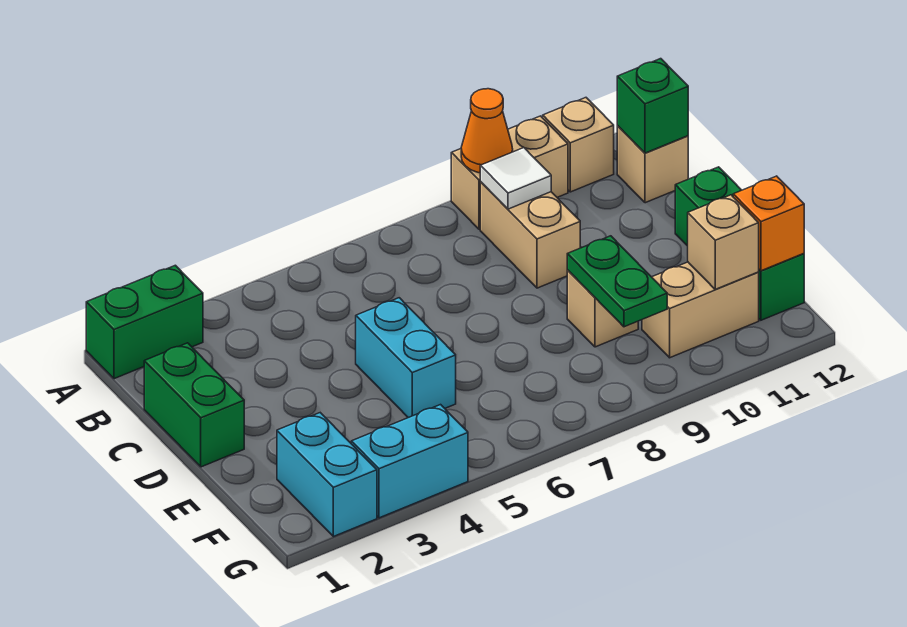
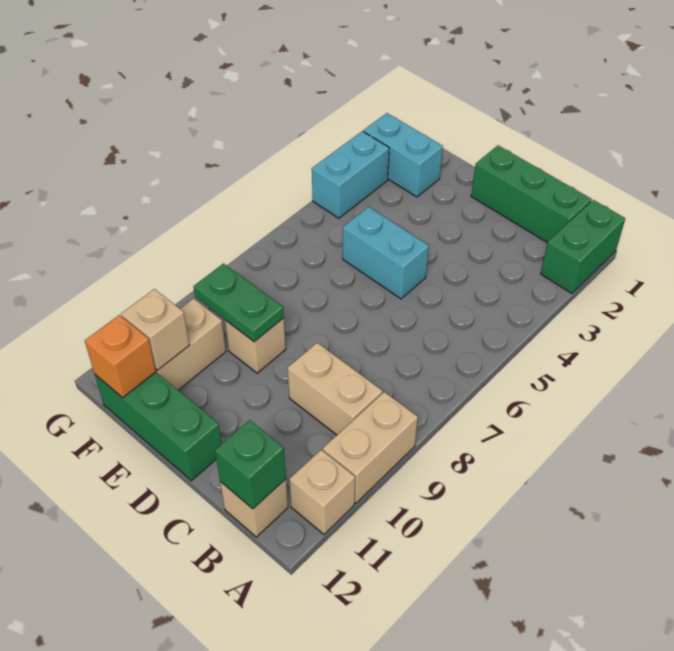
orange cone A9 level 2 -> none
white tile B9 level 2 -> none
green brick C1:D1 level 1 -> green brick B1:D1 level 1

